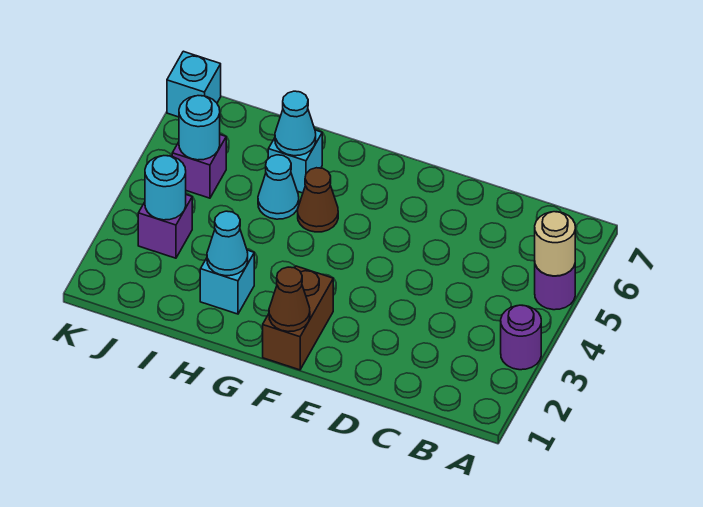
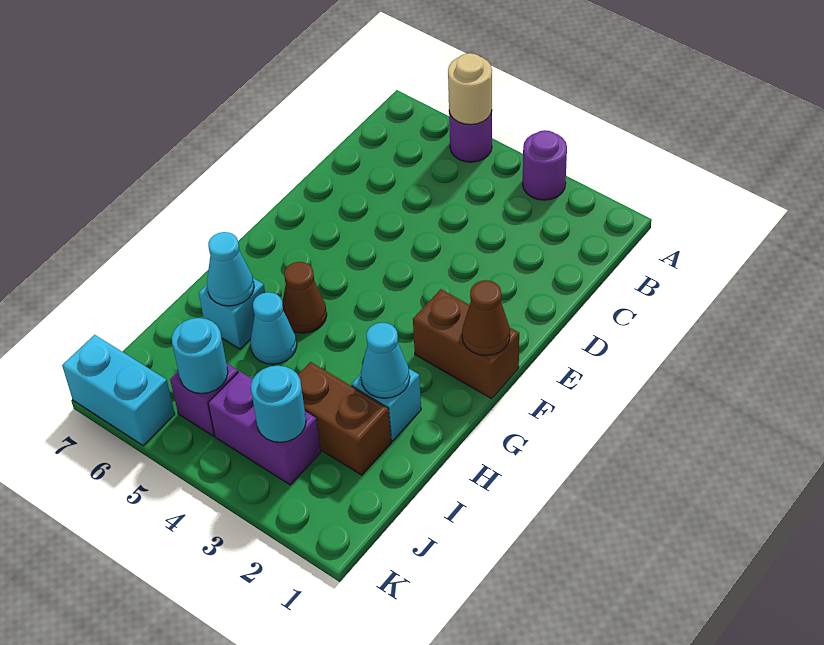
none -> brown brick I2:I3 level 1
purple brick J3 level 1 -> purple brick J3:J4 level 1
cyan brick K7 level 1 -> cyan brick K6:K7 level 1

